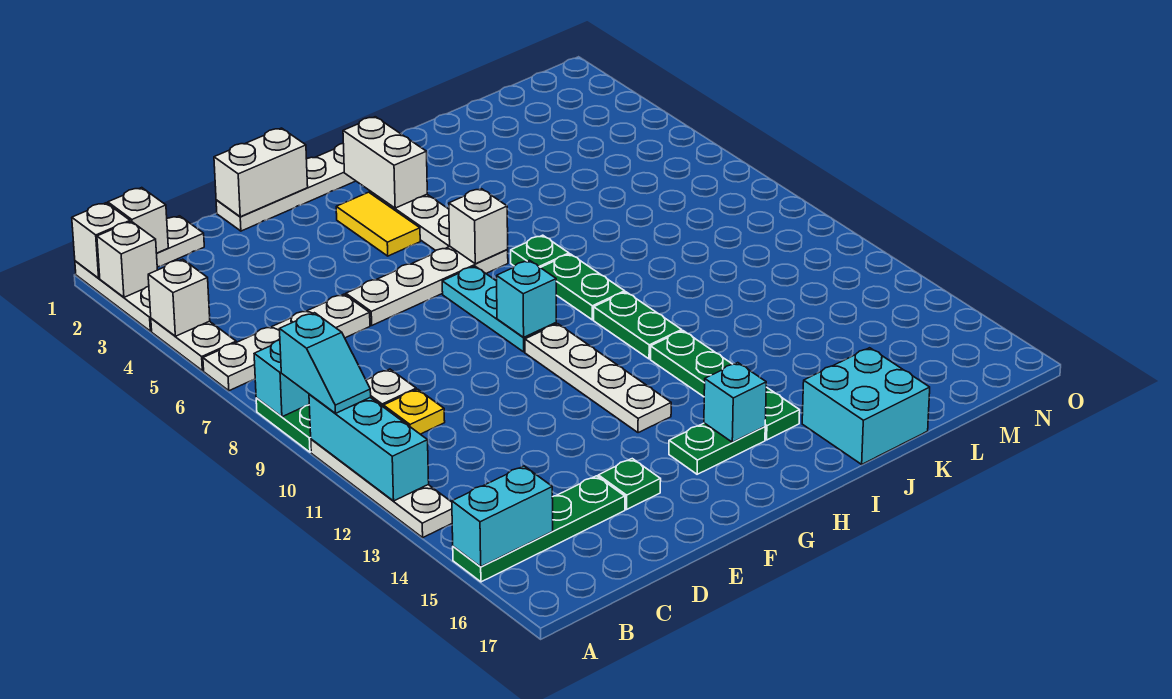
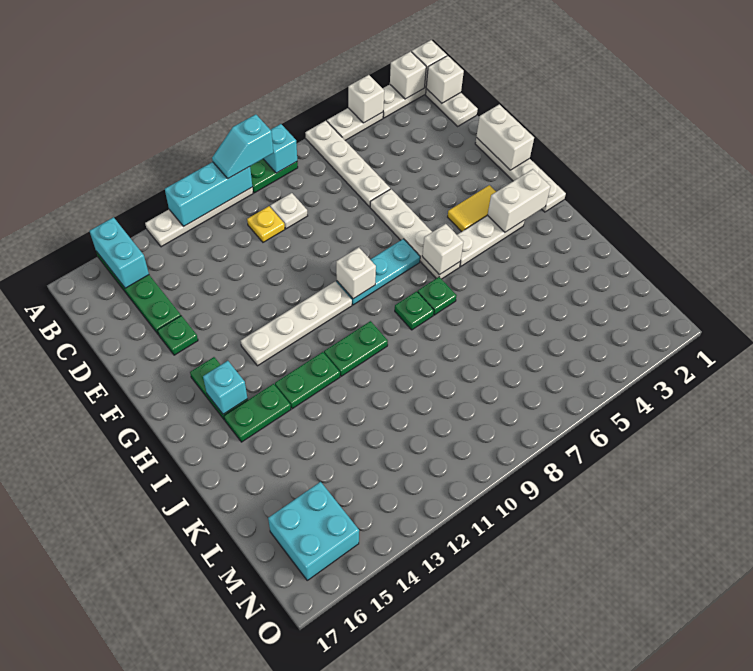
cyan brick G9 level 2 -> white brick G9 level 2
green plate I8:I9 level 1 -> green plate I8 level 1
cyan brick J16:K17 level 1 -> cyan brick M15:N16 level 1

